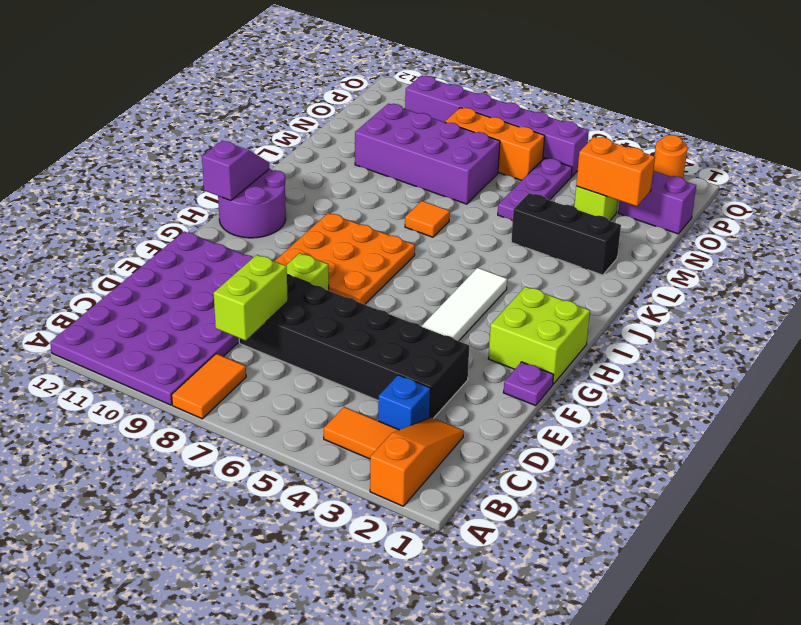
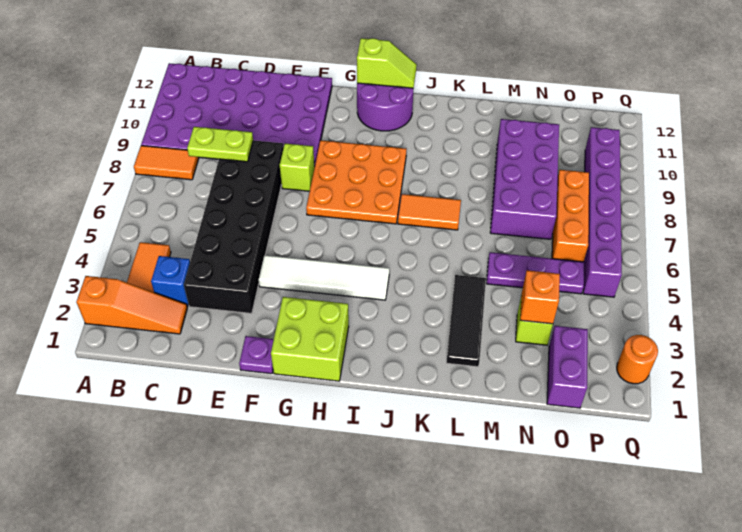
lime brick C8:D8 level 2 -> lime plate C8:D8 level 2
purple slope H12:I12 level 2 top H -> lime slope H12:I12 level 2 top H
orange tile K7 level 1 -> orange tile J7:K7 level 1
black brick L2:L4 level 1 -> black tile L2:L4 level 1
orange brick N2:N3 level 2 -> orange brick N3 level 2

